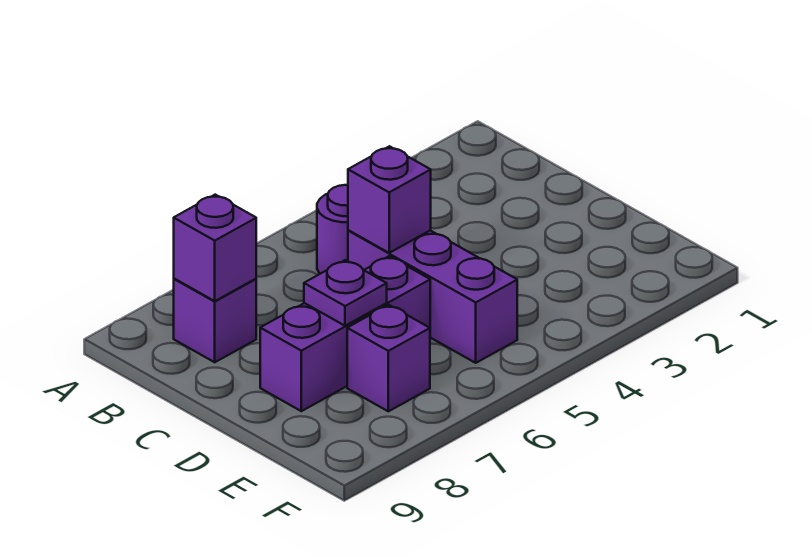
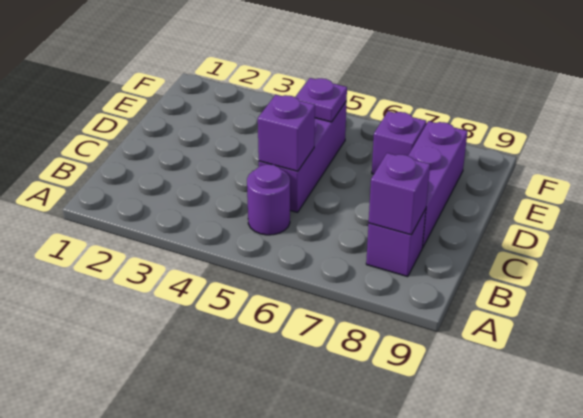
purple brick D6:D8 level 1 -> purple brick C8:E8 level 1
purple plate D7 level 2 -> purple plate E5 level 2

